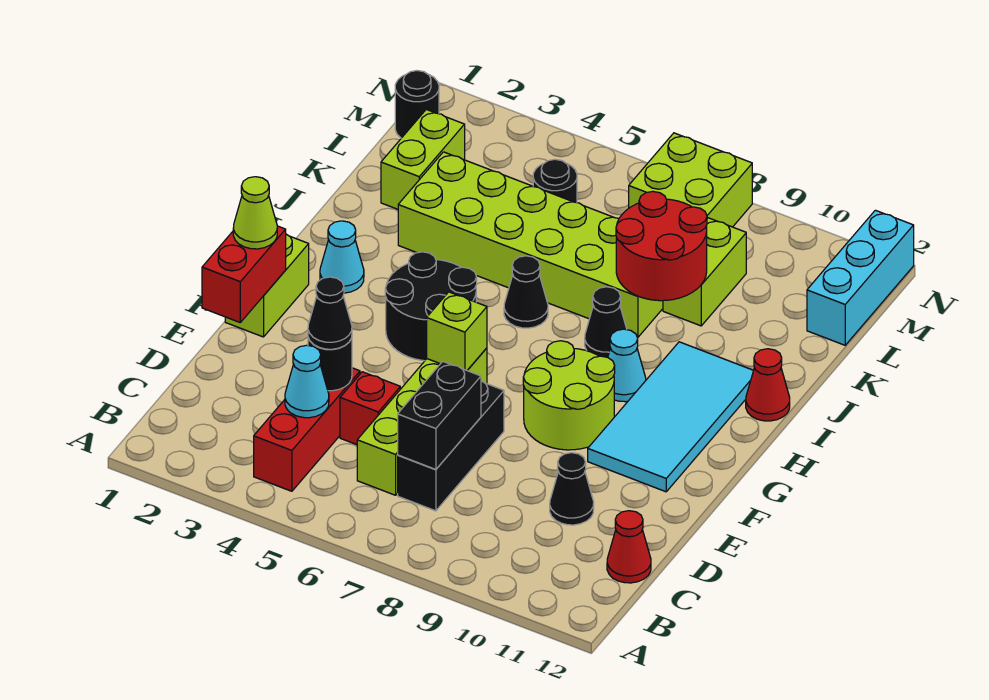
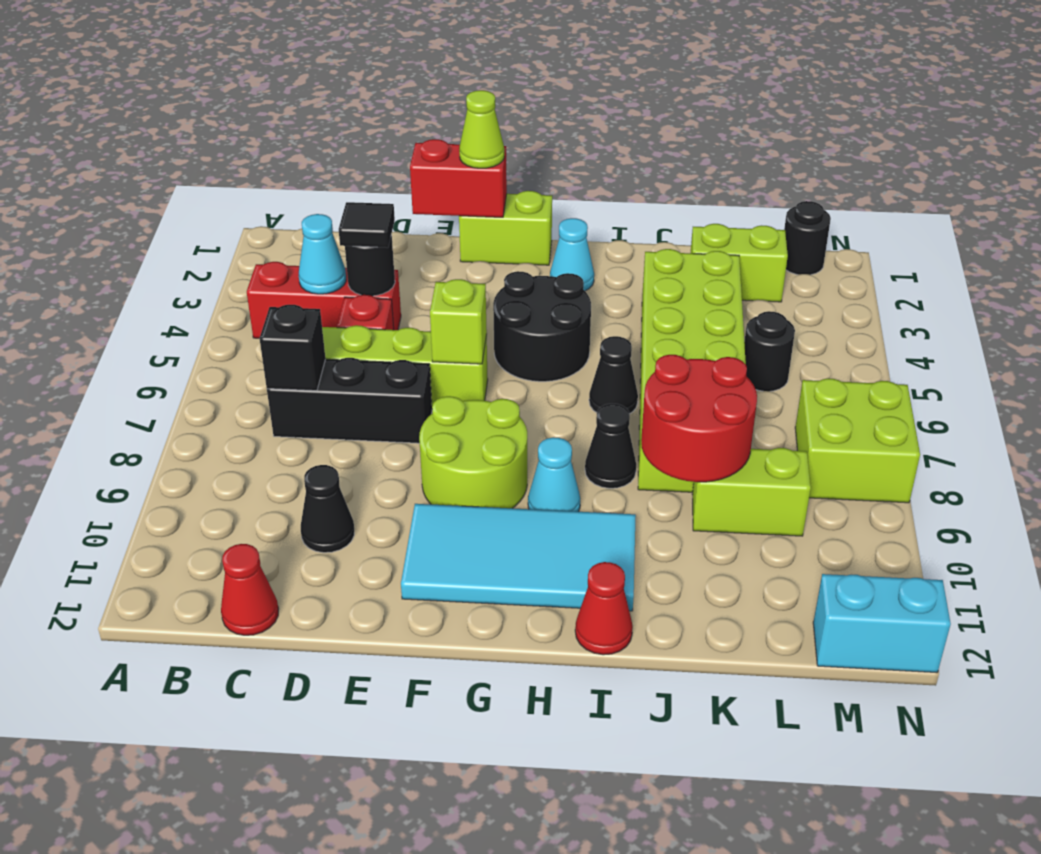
black brick C7:D7 level 2 -> black brick C7 level 2
black cone D4 level 3 -> black tile D4 level 3
cyan brick L12:N12 level 1 -> cyan brick M12:N12 level 1

